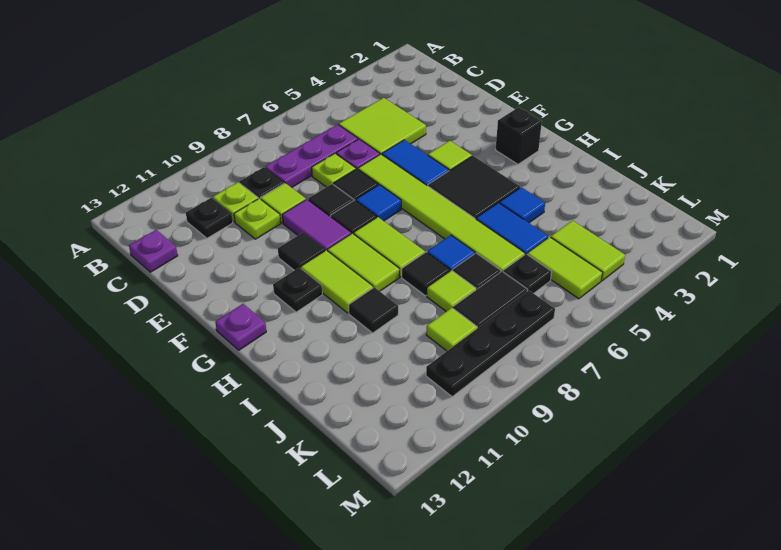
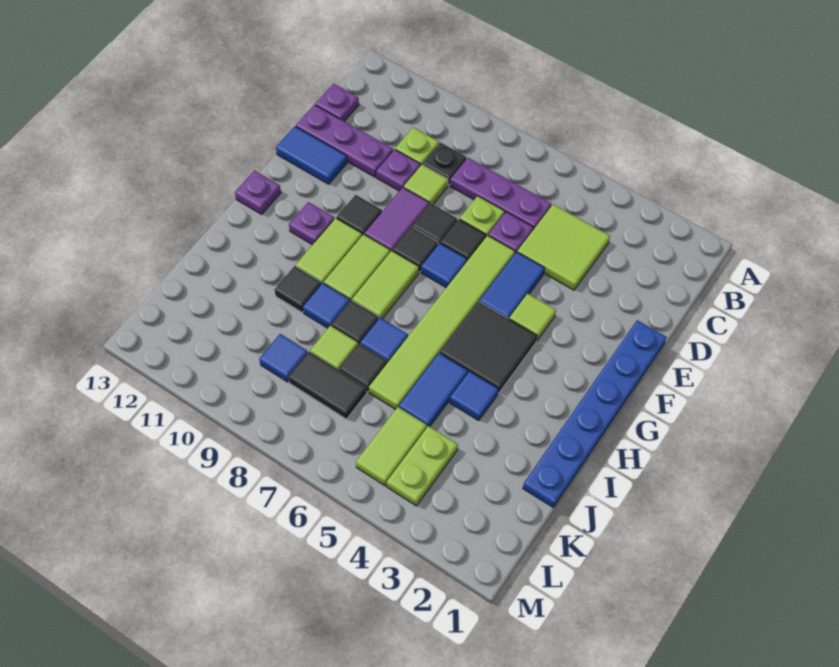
black plate C11 level 1 -> none
lime plate D10 level 1 -> purple plate D10 level 1
none -> purple plate D11:D13 level 1
none -> blue plate E1:J1 level 1
none -> blue tile E12:E13 level 1
black brick G2 level 1 -> none
black plate G11 level 1 -> purple plate G11 level 1
none -> blue tile I9 level 1
lime tile K4:L4 level 1 -> lime plate K4:L4 level 1
black plate K6 level 1 -> none
lime tile K9 level 1 -> blue tile K9 level 1
black plate L7:L10 level 1 -> none

